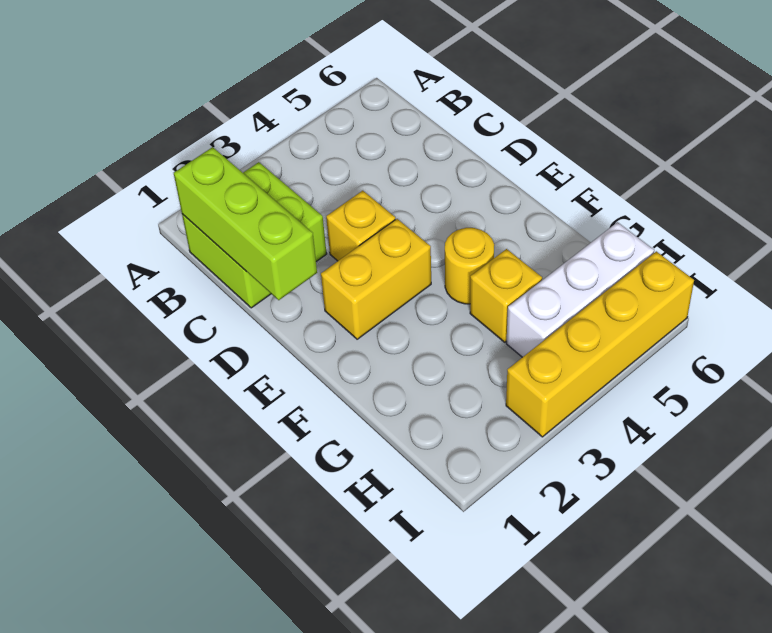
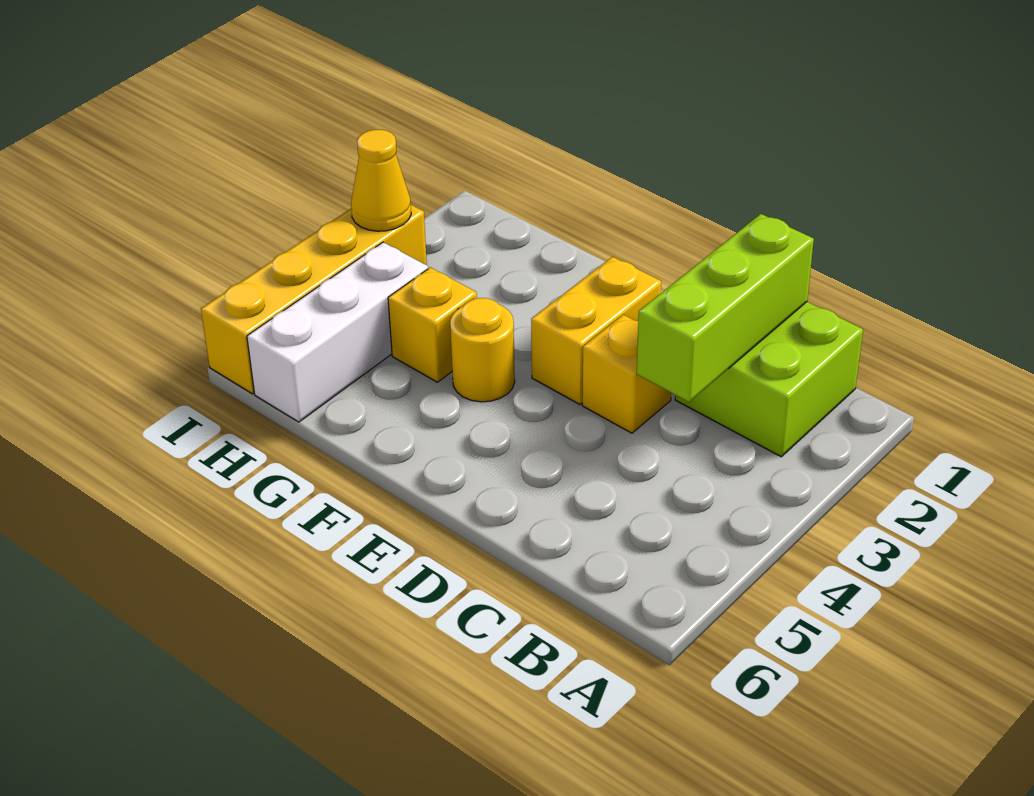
lime brick B1:D1 level 2 -> lime brick C1:C3 level 2
none -> yellow cone I3 level 2

